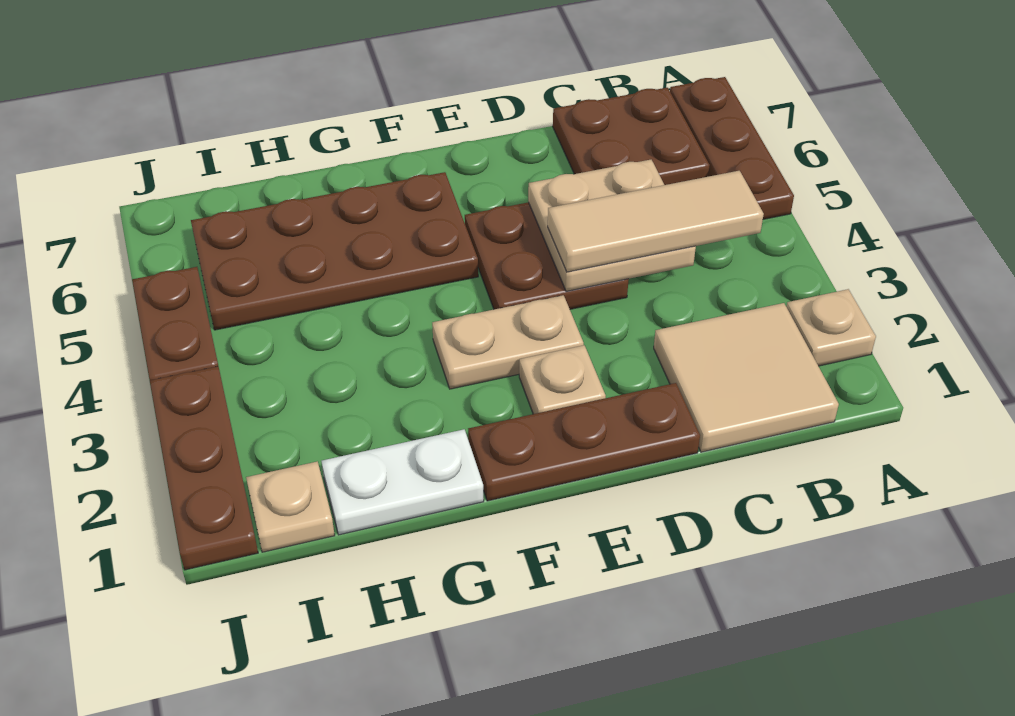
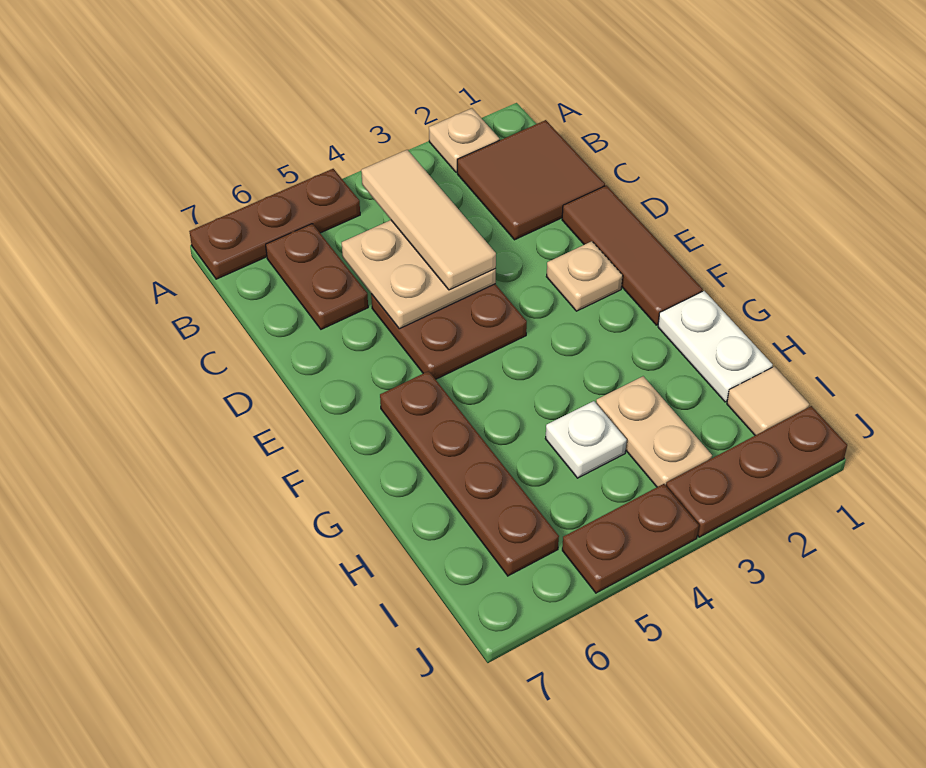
tan tile B1:C2 level 1 -> brown tile B1:C2 level 1
brown plate B6:C7 level 1 -> brown plate B6:C6 level 1
brown plate D1:F1 level 1 -> brown tile D1:F1 level 1
tan plate E3:F3 level 1 -> tan plate H3:I3 level 1
brown plate F5:I6 level 1 -> brown plate F6:I6 level 1
none -> white plate H4 level 1
tan plate I1 level 1 -> tan tile I1 level 1

